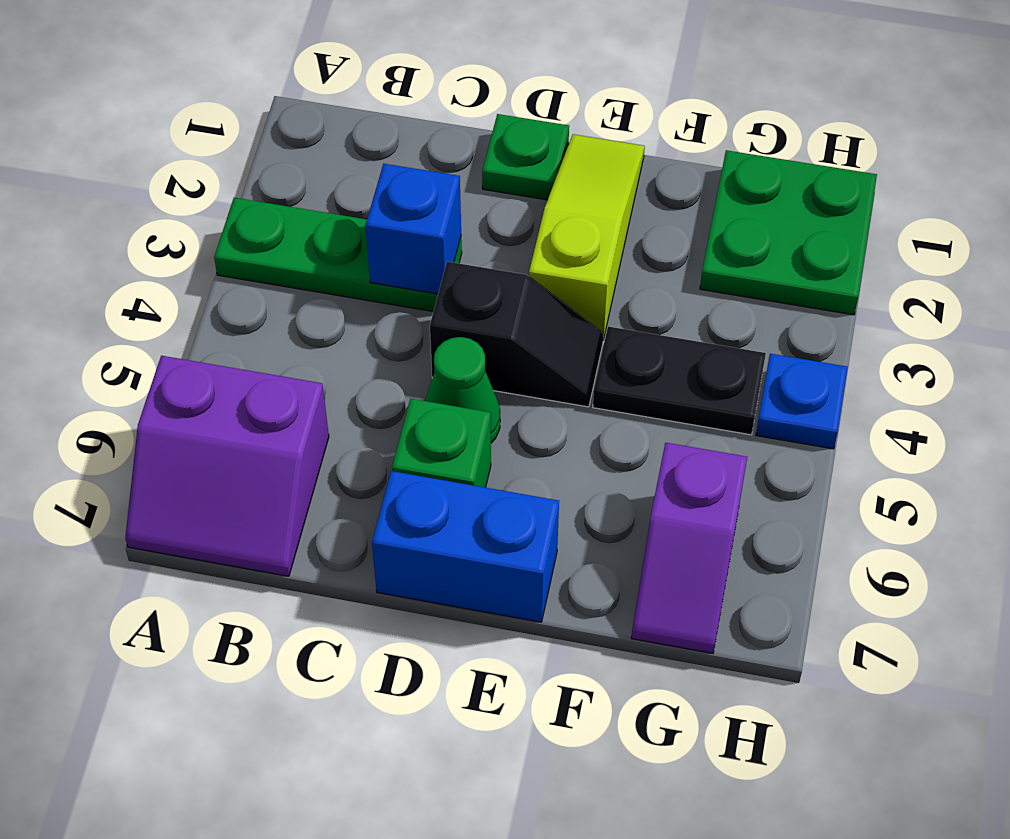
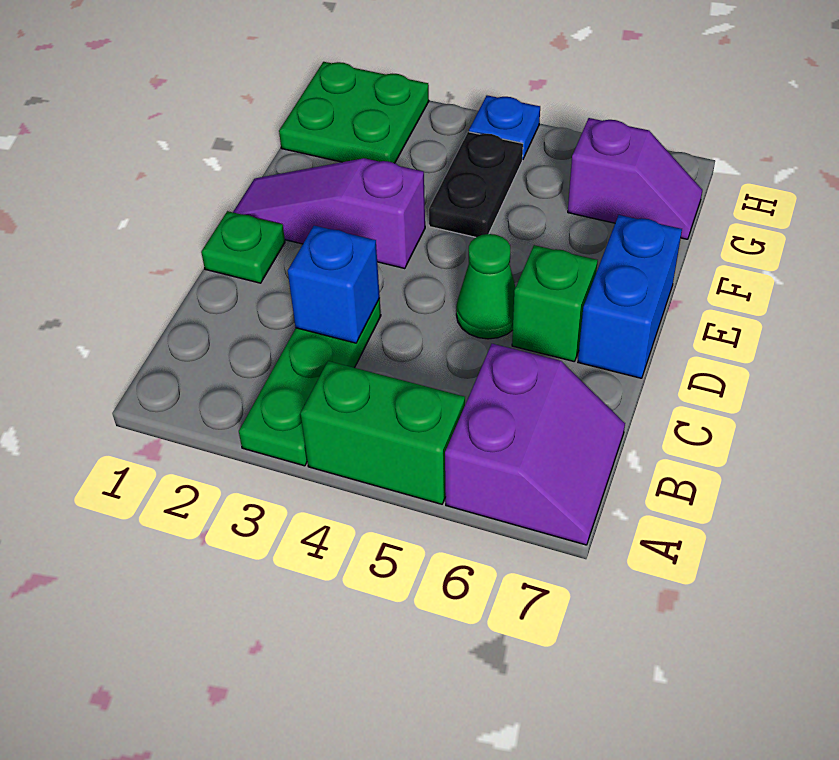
none -> green brick A4:A5 level 1
black slope D4:E4 level 1 top D -> none
lime slope E1:E3 level 1 top 3 -> purple slope E1:E3 level 1 top 3

